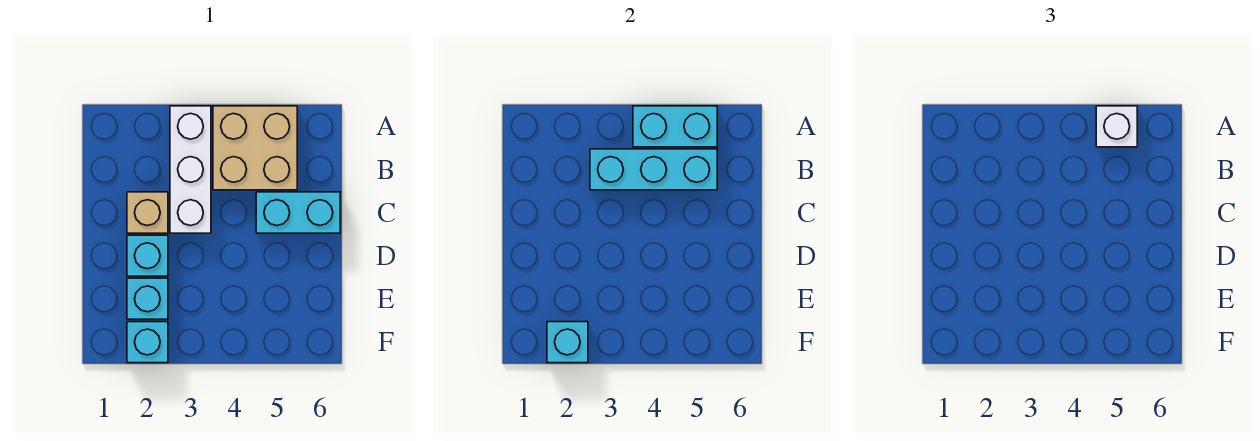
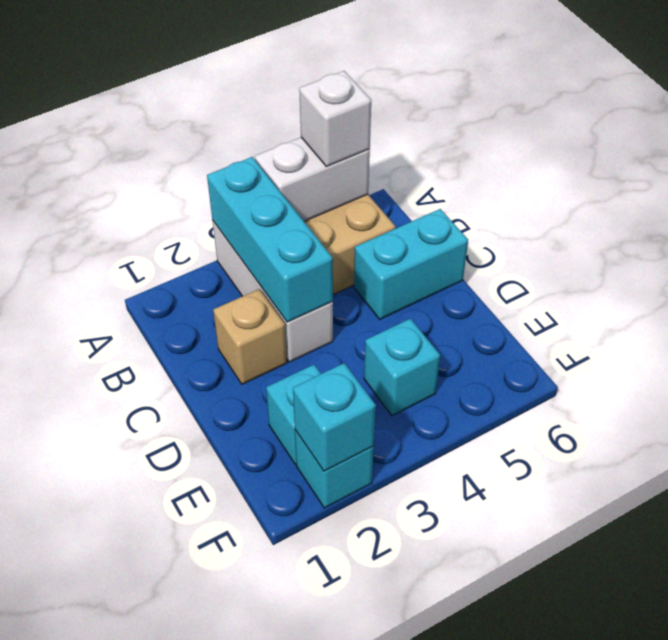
cyan brick A4:A5 level 2 -> white brick A4:A5 level 2
cyan brick B3:B5 level 2 -> cyan brick A3:C3 level 2
cyan brick D2 level 1 -> cyan brick E4 level 1

